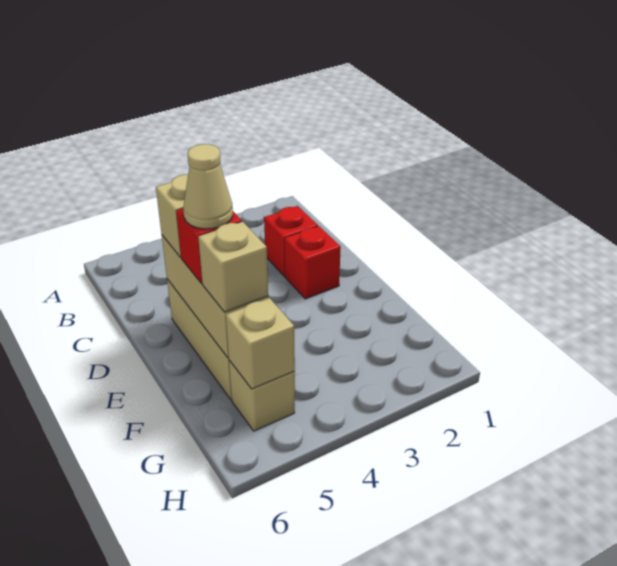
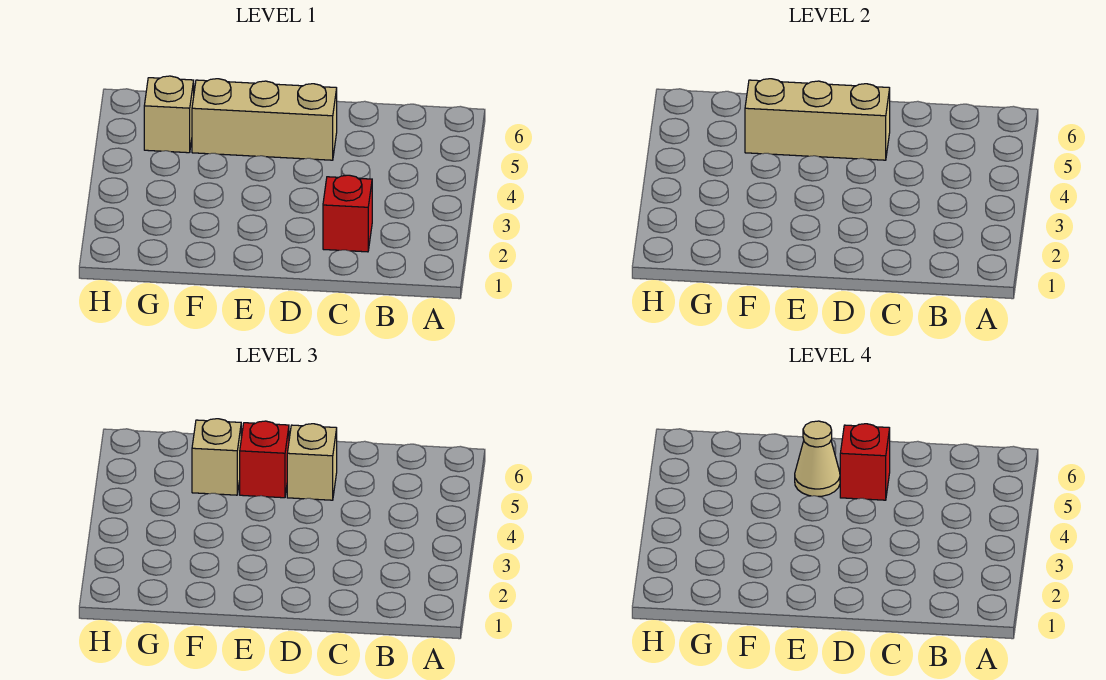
red brick D2 level 1 -> red brick D5 level 4
tan brick G5 level 2 -> none

